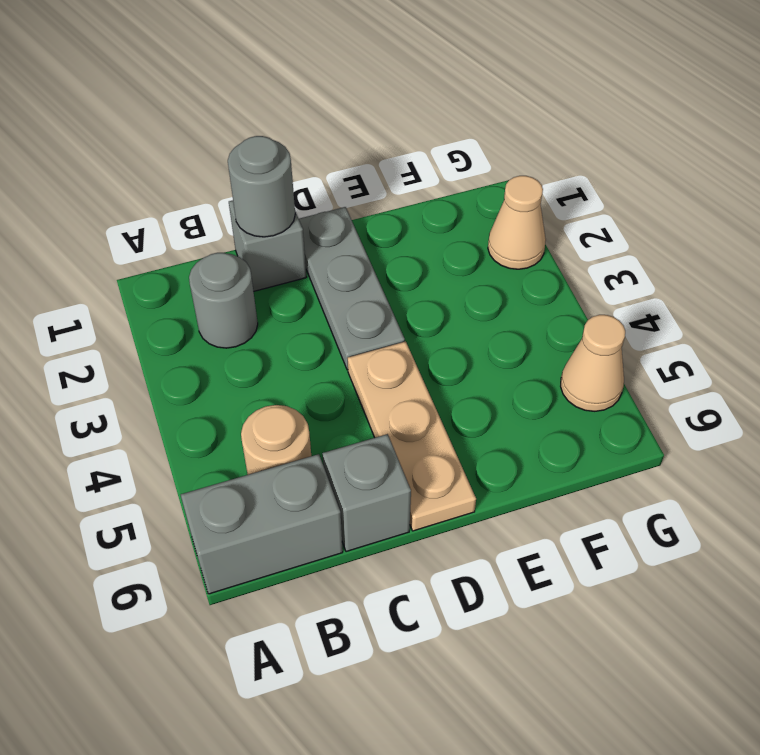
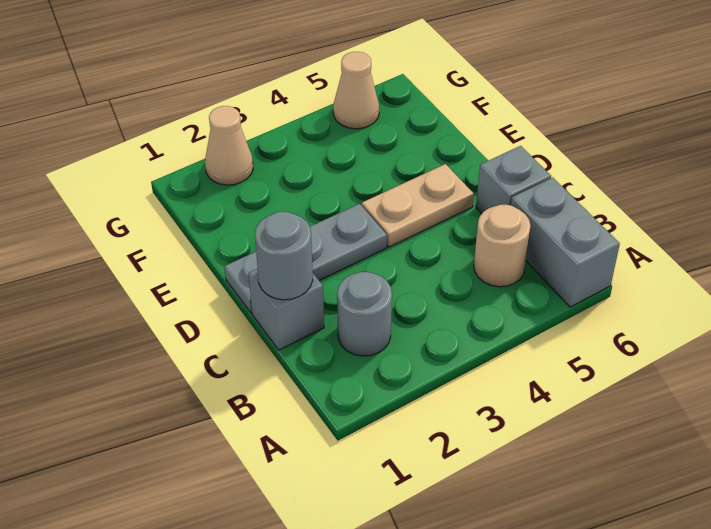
tan plate D4:D6 level 1 -> tan plate D4:D5 level 1

